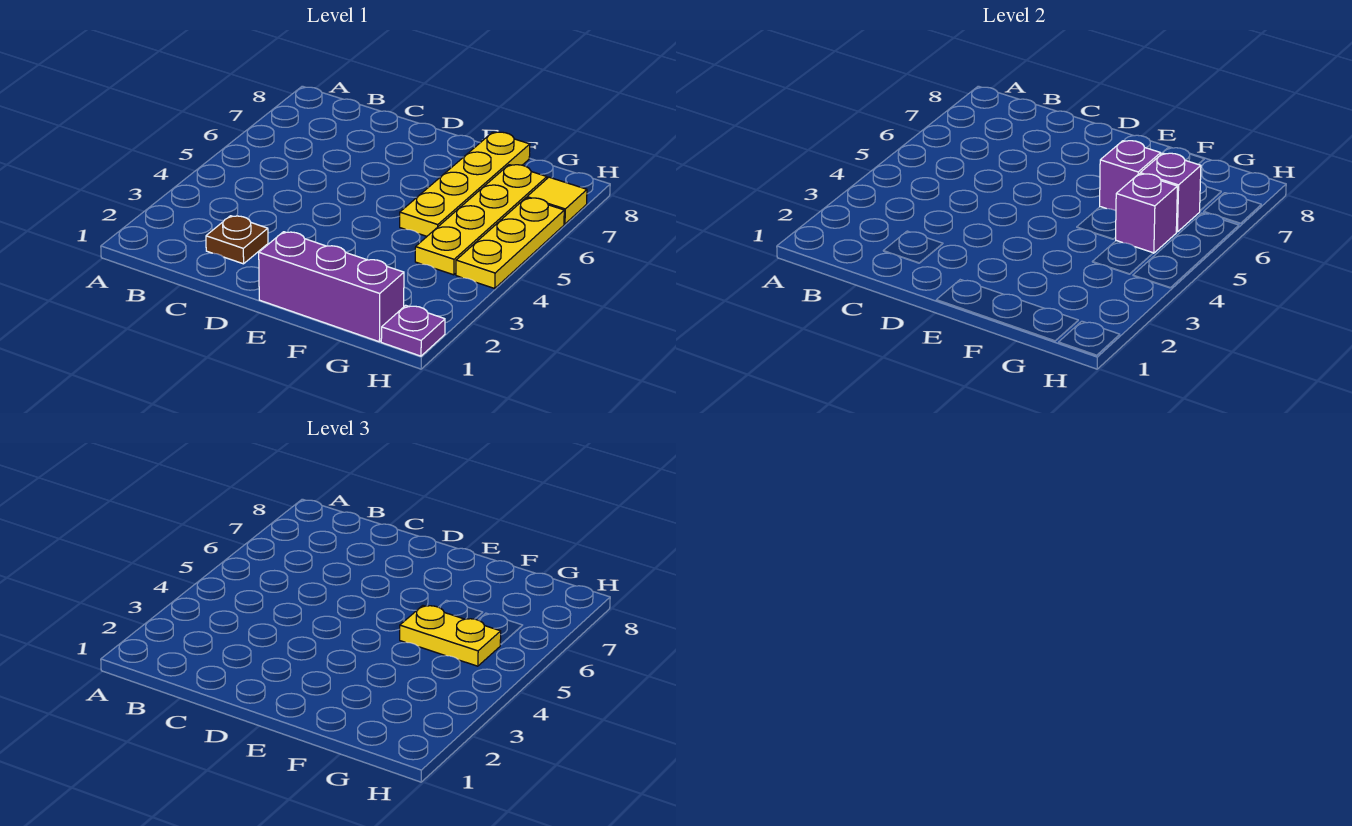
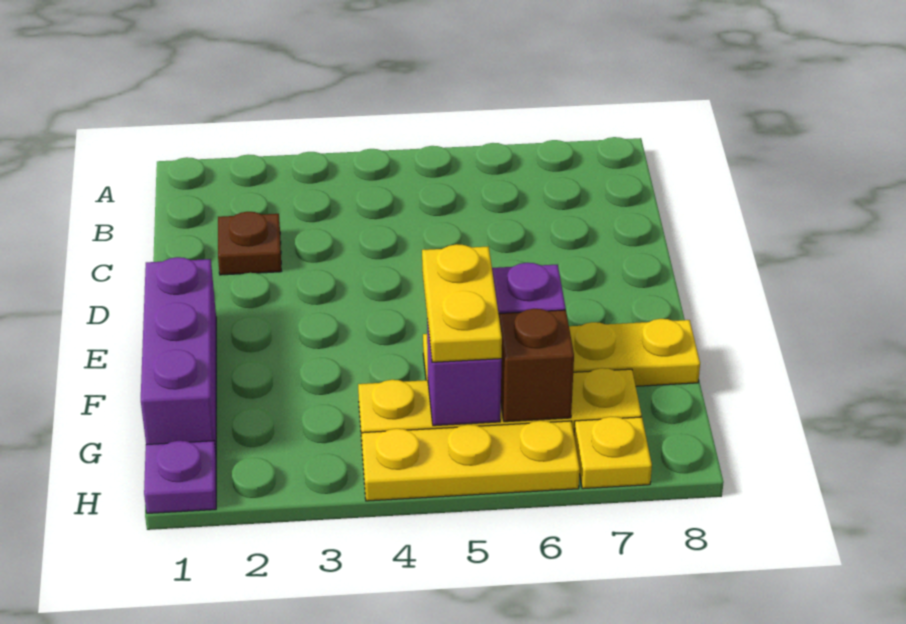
purple brick G6 level 2 -> brown brick G6 level 2
yellow tile H7 level 1 -> yellow plate H7 level 1

